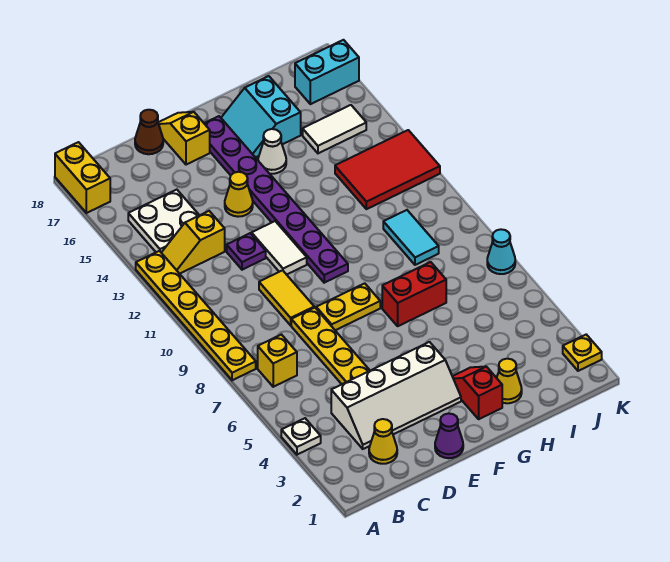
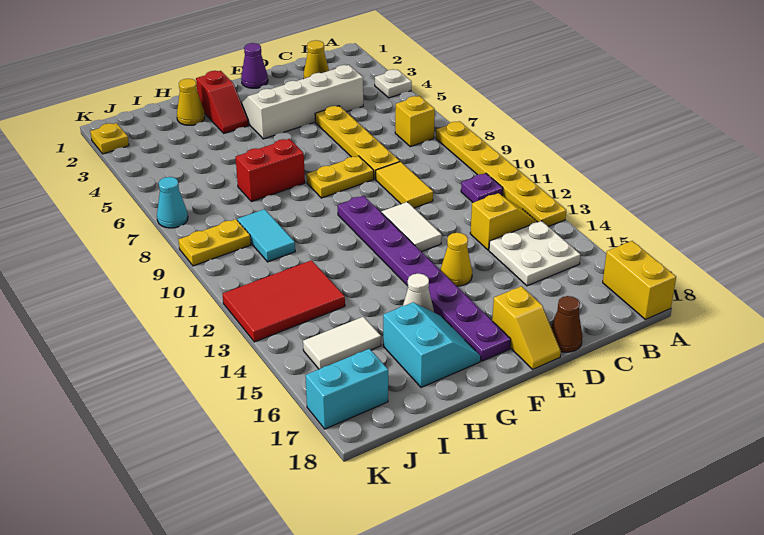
purple plate D12 level 1 -> purple plate B11 level 1
none -> yellow plate J9:K9 level 1

